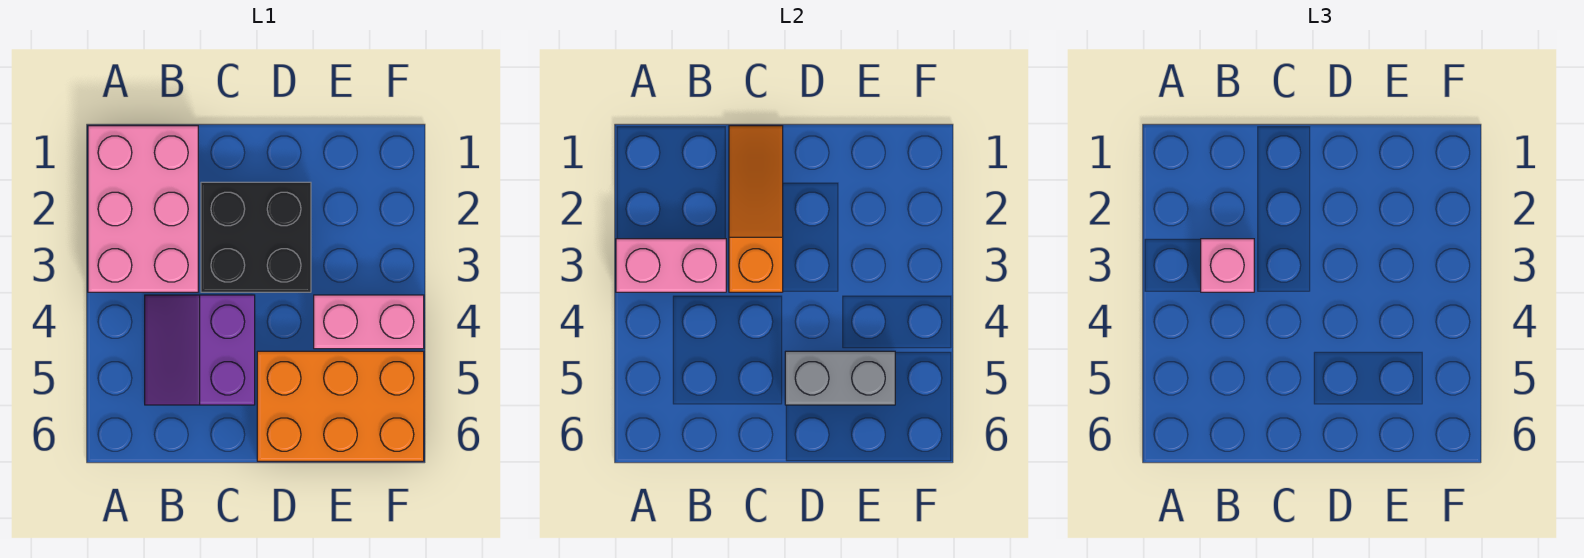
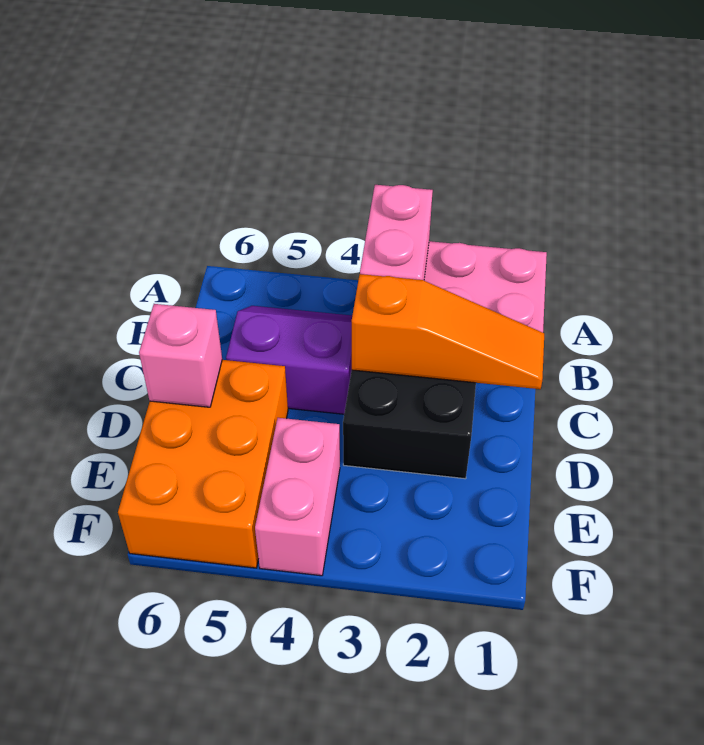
pink brick B3 level 3 -> pink brick D6 level 2
grey brick D5:E5 level 2 -> none

